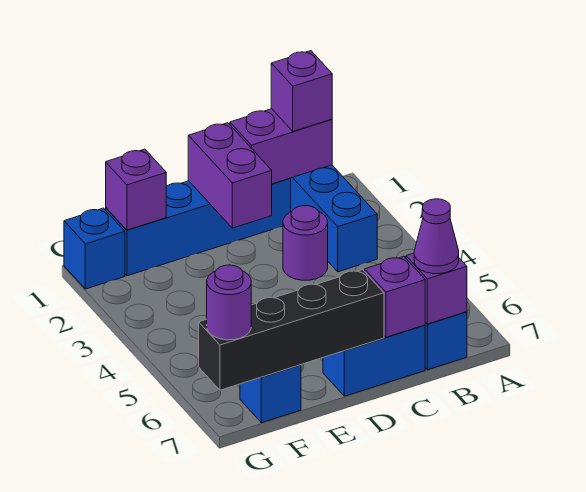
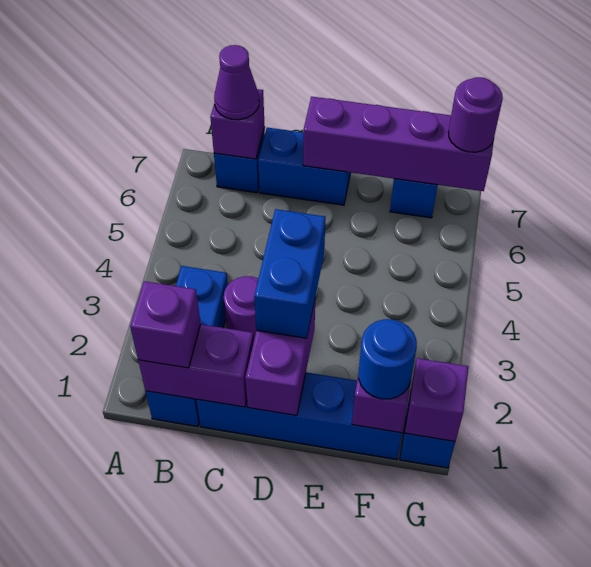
purple brick C7 level 2 -> purple brick G1 level 2
none -> blue brick D2:D3 level 3
black brick D7:G7 level 2 -> purple brick D7:G7 level 2
none -> blue round brick F1 level 3

